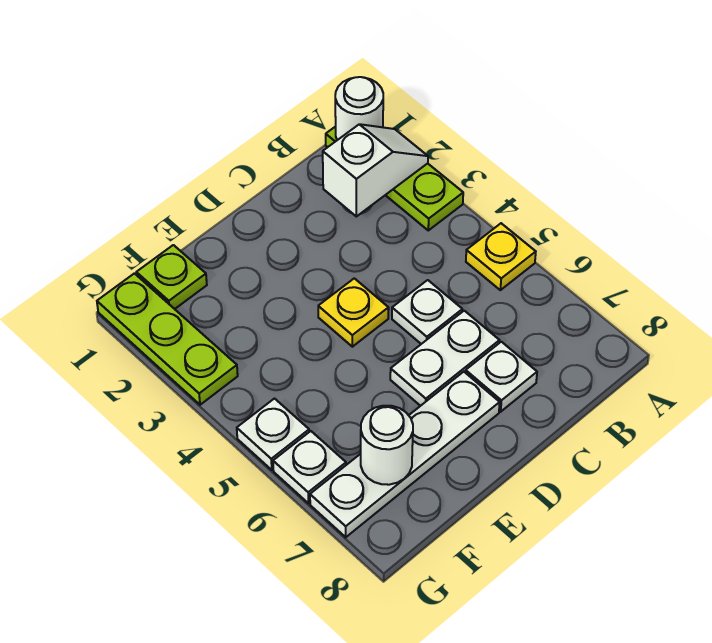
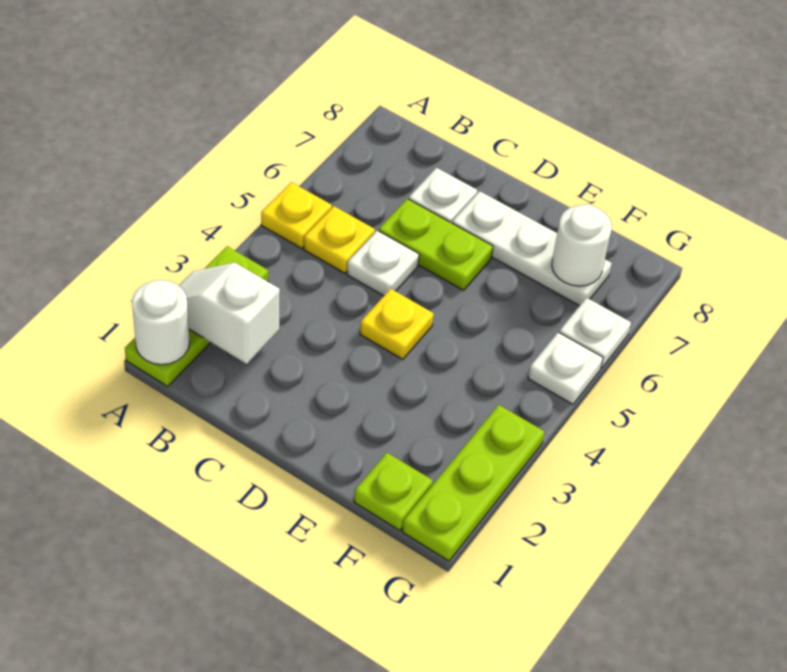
none -> yellow plate B5 level 1
white plate C6:D6 level 1 -> lime plate C6:D6 level 1
white plate D7:G7 level 1 -> white plate D7:F7 level 1

